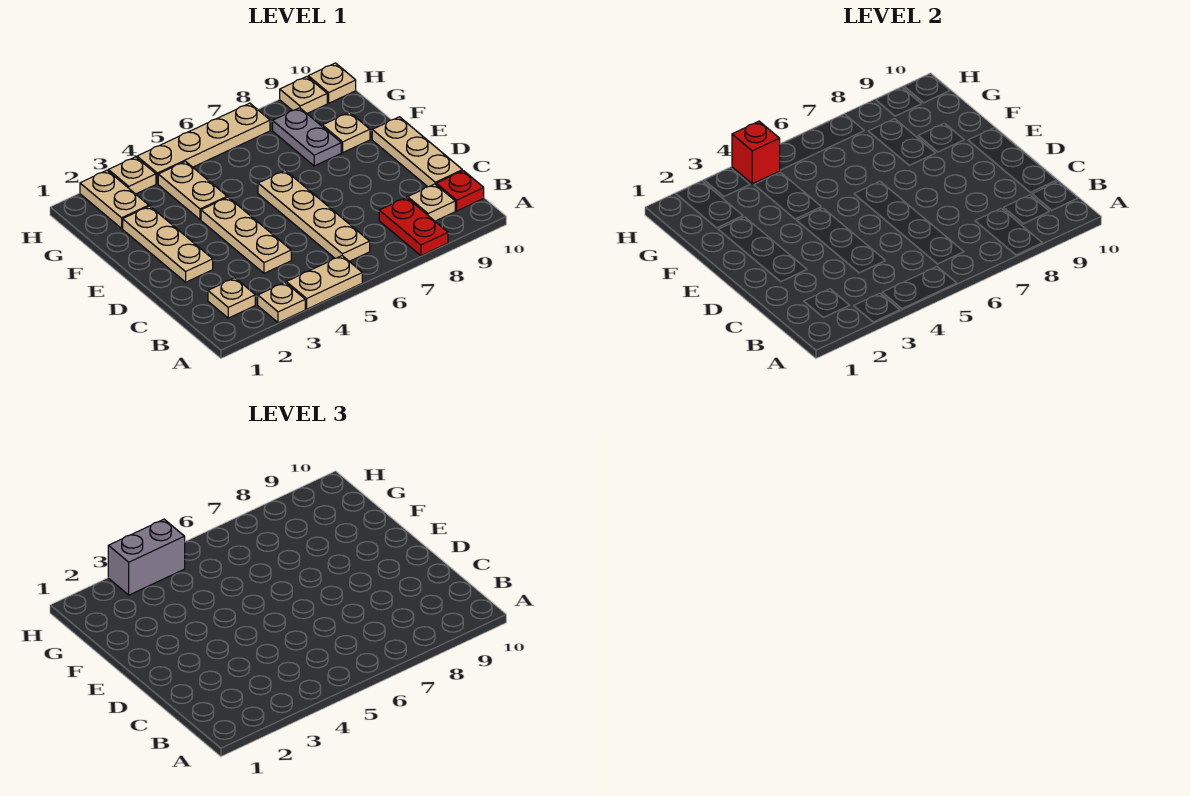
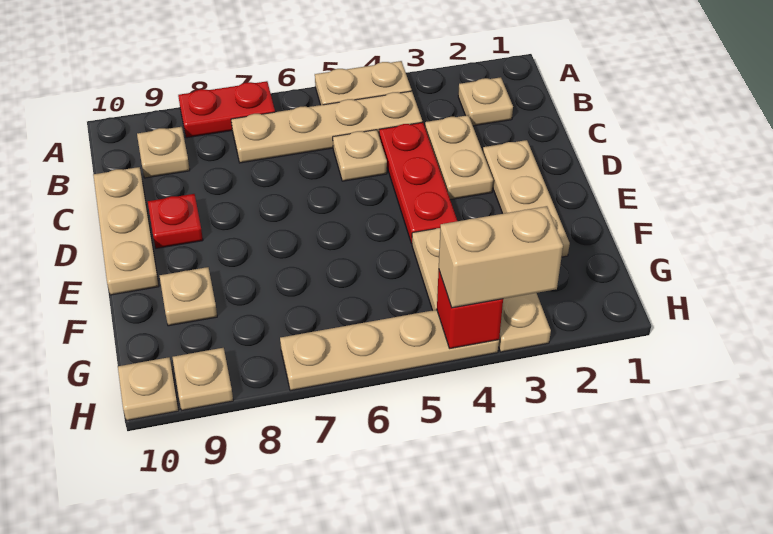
tan plate A3 level 1 -> tan plate C5 level 1
red plate A8:B8 level 1 -> red plate A7:A8 level 1
tan plate B6:E6 level 1 -> tan plate B4:B7 level 1
red plate B10 level 1 -> red plate D9 level 1
tan plate C4:E4 level 1 -> red plate C4:E4 level 1
grey plate F8:G8 level 1 -> none
tan plate G2:H2 level 1 -> tan plate C3:D3 level 1
grey brick H3:H4 level 3 -> tan brick H3:H4 level 3

